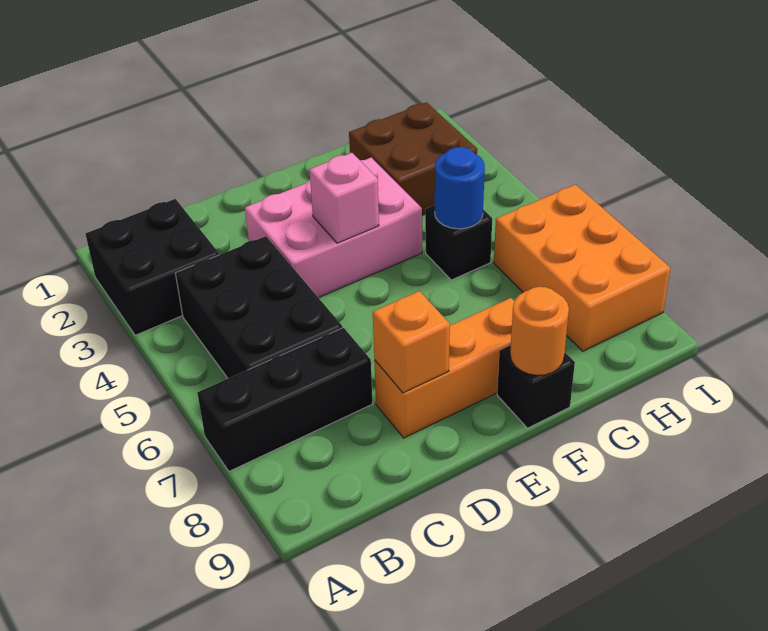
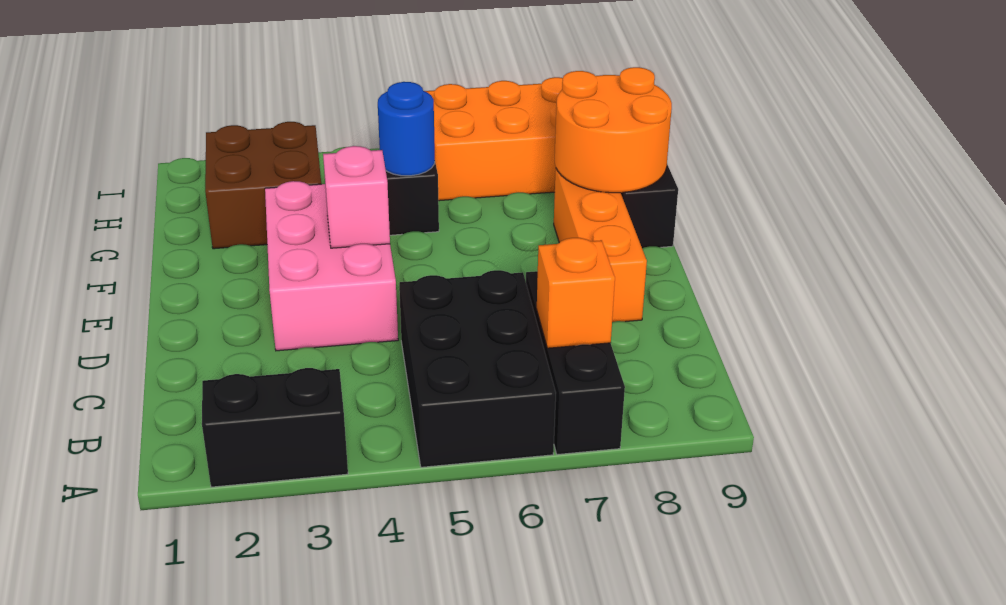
black brick A2:B3 level 1 -> black brick A2:A3 level 1
black brick B4:C6 level 1 -> black brick A5:C6 level 1
orange brick D8 level 2 -> orange brick B7 level 2
orange round brick F9 level 2 -> orange round brick F8:G9 level 2

